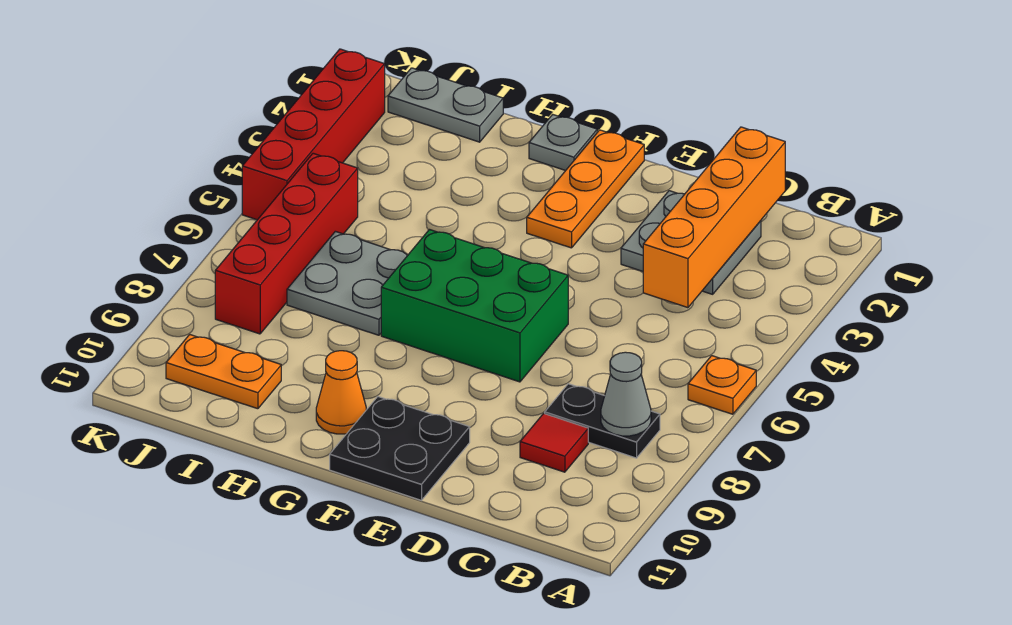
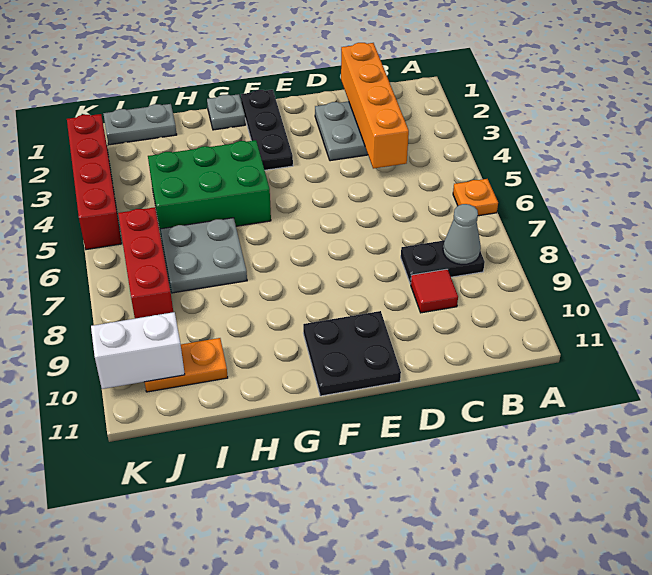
green brick E6:G7 level 1 -> green brick G4:I5 level 1
orange plate F1:F3 level 1 -> black plate F1:F3 level 1
orange cone G10 level 1 -> none
red brick J5:J8 level 1 -> red brick J6:J8 level 1
none -> white brick J10:K10 level 2

